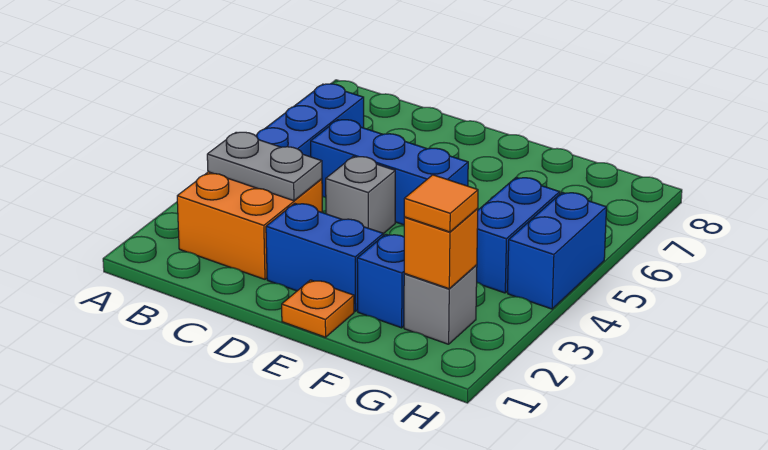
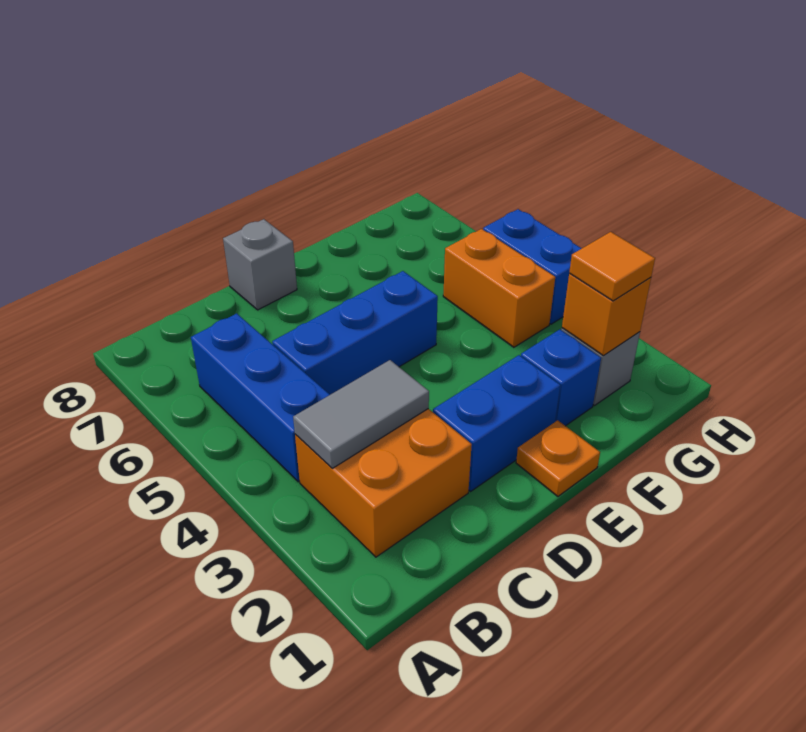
grey plate B3:C3 level 2 -> grey tile B3:C3 level 2
grey brick D4 level 1 -> grey brick D8 level 1
blue brick G4:G5 level 1 -> orange brick G4:G5 level 1

